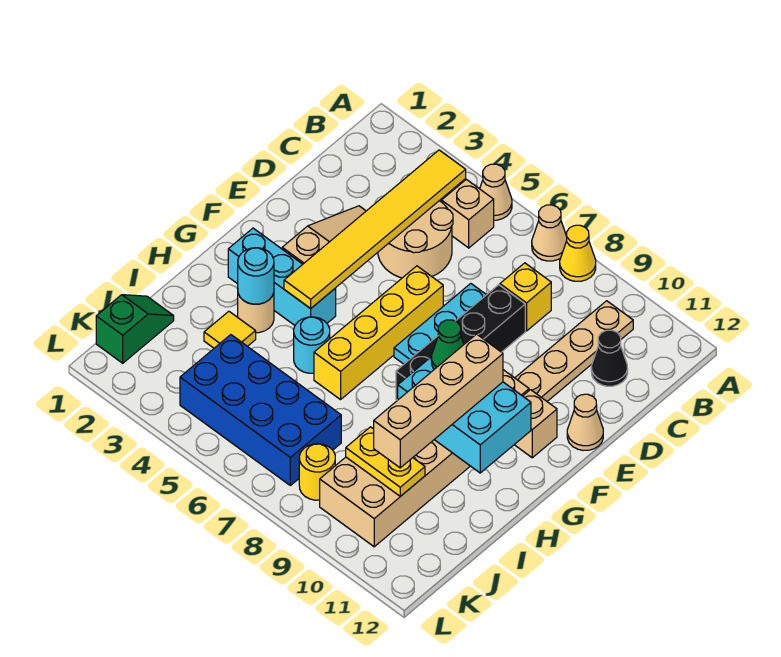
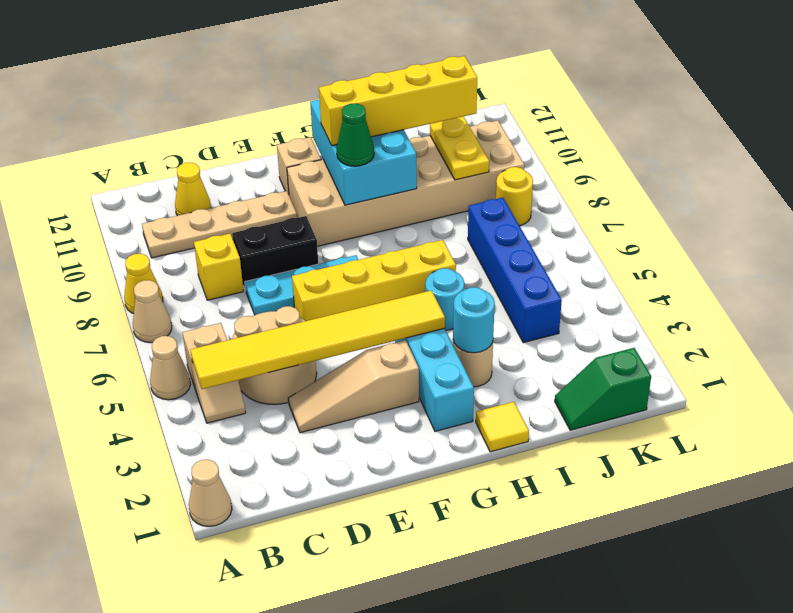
black cone C11 level 1 -> yellow cone C11 level 1
black brick D8:G8 level 1 -> black brick D8:E8 level 1
tan cone E12 level 1 -> tan cone A1 level 1
tan brick G10:J10 level 3 -> yellow brick G10:J10 level 3
yellow tile I3 level 1 -> yellow tile H1 level 1
blue brick J4:K7 level 1 -> blue brick J4:J7 level 1

